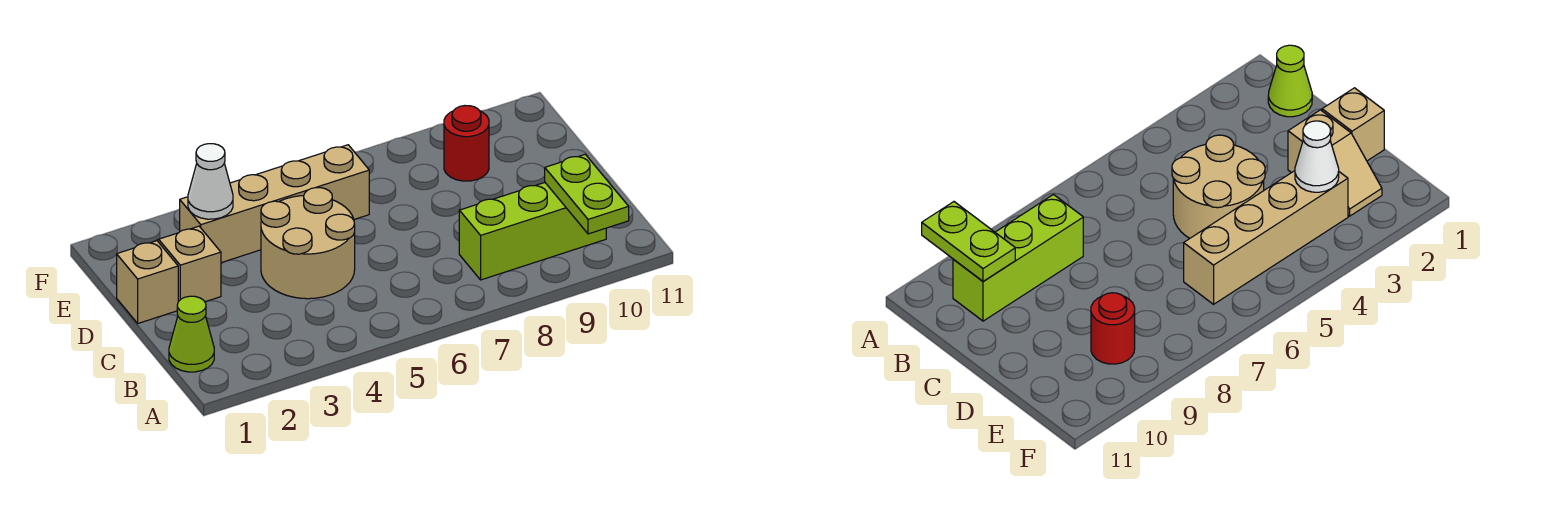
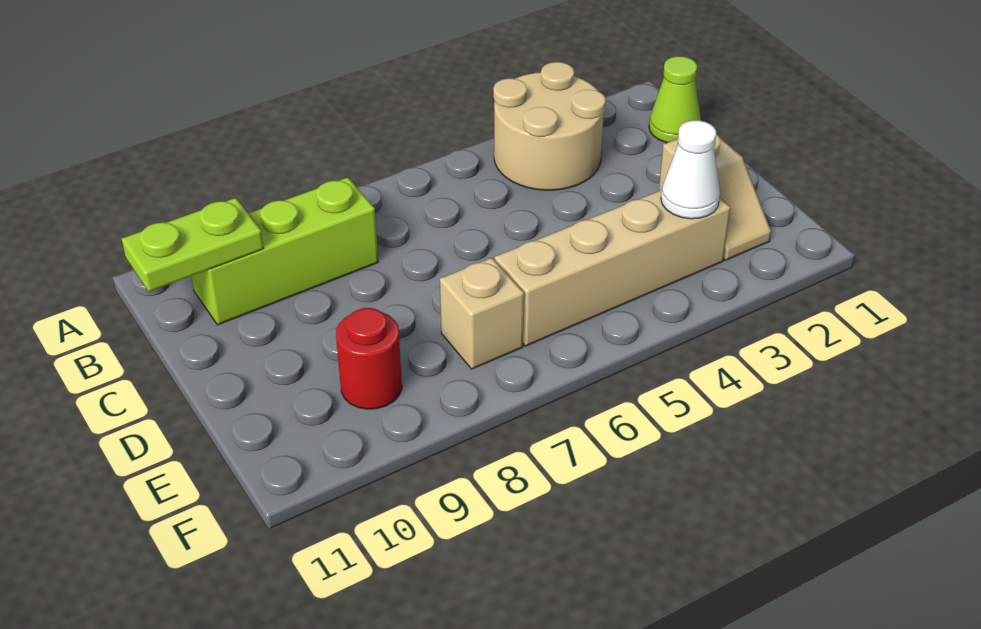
lime plate A10:B10 level 2 -> lime plate B10:B11 level 2
tan round brick C4:D5 level 1 -> tan round brick A3:B4 level 1
tan brick D1 level 1 -> tan brick E7 level 1

